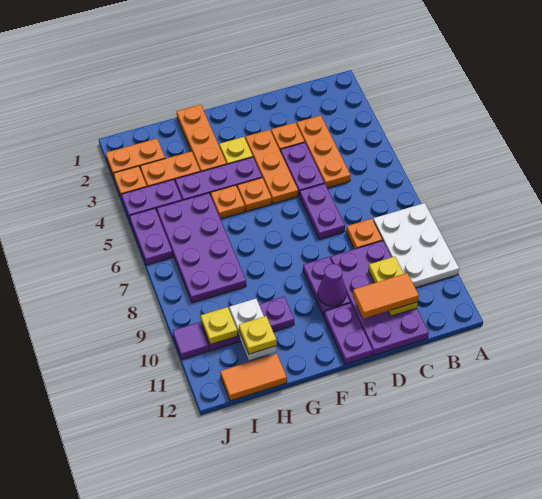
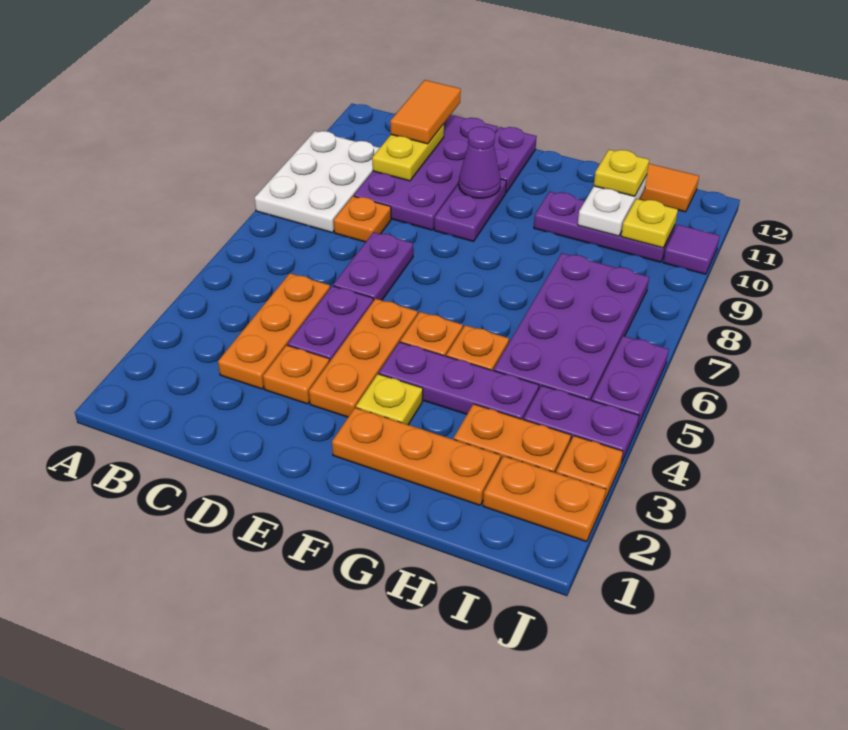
orange tile C11:D11 level 3 -> orange tile C11:C12 level 3
orange plate G1:G3 level 1 -> orange plate F2:H2 level 1

